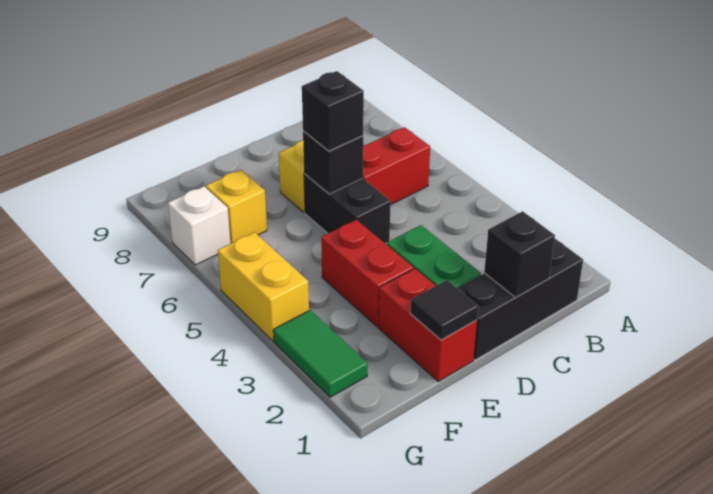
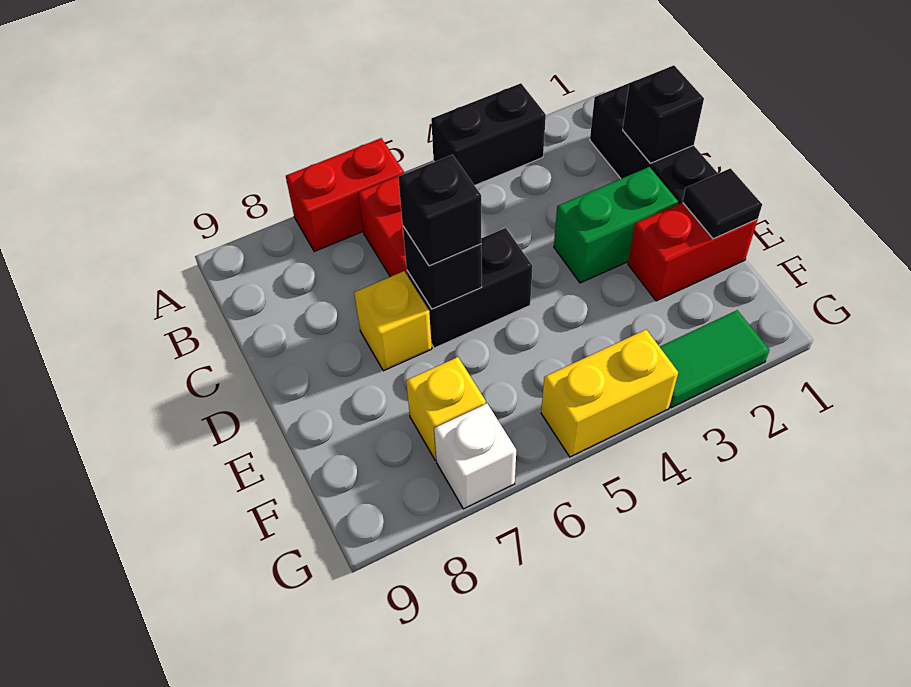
none -> black brick A3:A4 level 1
red brick E3:E4 level 1 -> red brick A6:A7 level 1

